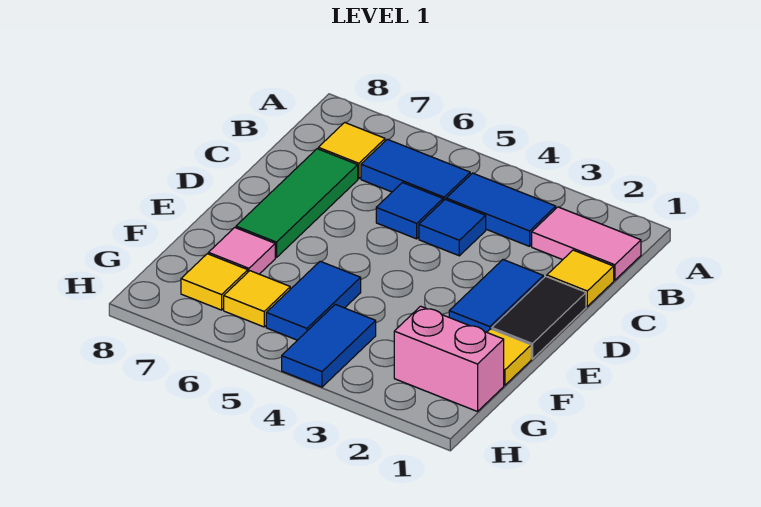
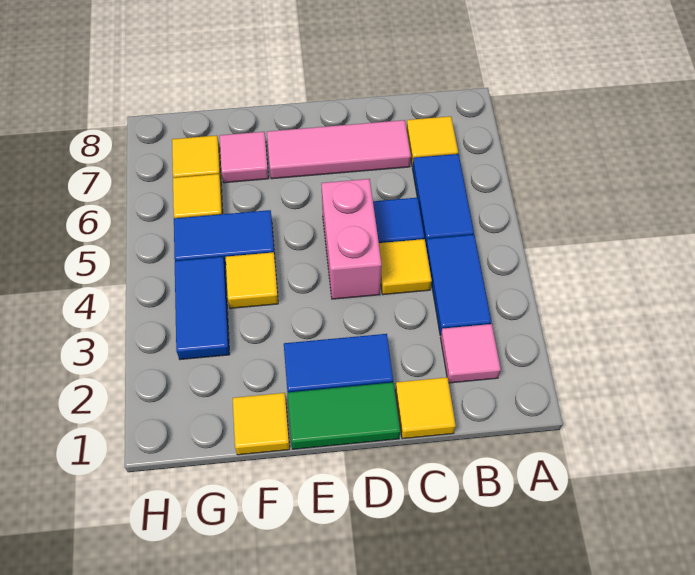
pink tile B1:B2 level 1 -> pink tile B2 level 1
blue tile C4 level 1 -> yellow tile C4 level 1
green tile C7:E7 level 1 -> pink tile C7:E7 level 1
black tile D1:E1 level 1 -> green tile D1:E1 level 1
none -> yellow tile F4 level 1
pink brick G1:G2 level 1 -> pink brick D4:D5 level 1
blue tile G4:H4 level 1 -> blue tile G3:G4 level 1

